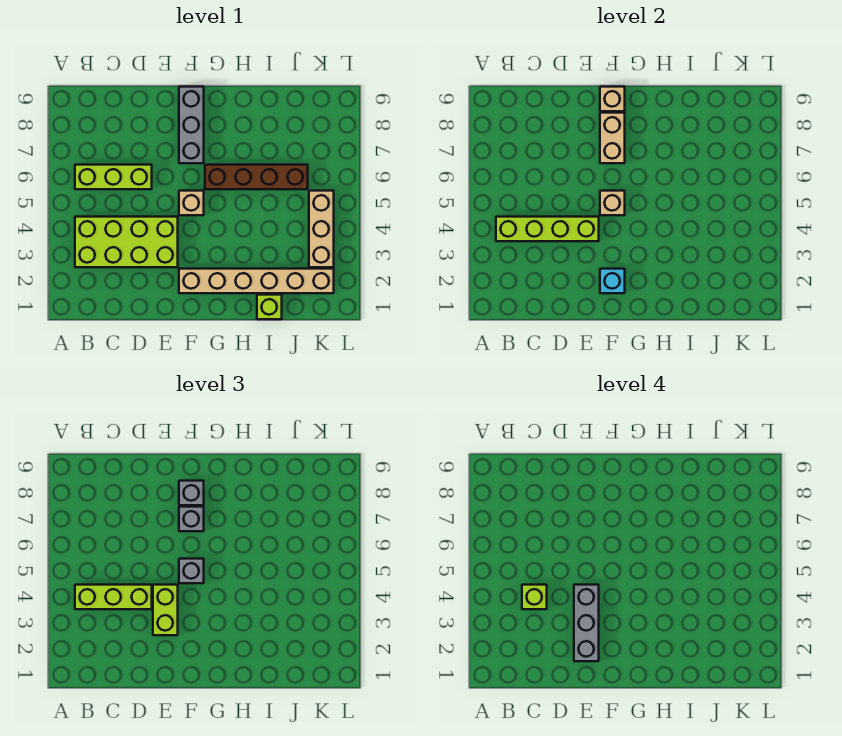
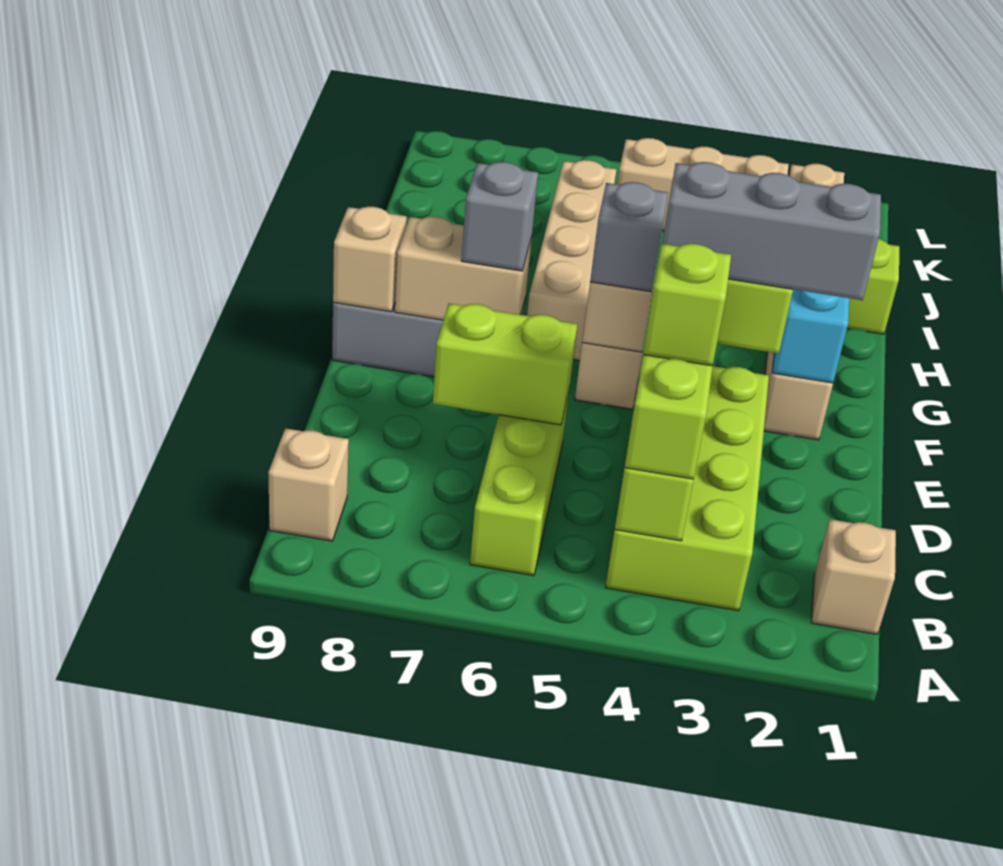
none -> tan brick B1 level 1
none -> tan brick B9 level 1
none -> lime brick D6:D7 level 2
grey brick F8 level 3 -> none
brown brick G6:J6 level 1 -> tan brick G6:J6 level 1

